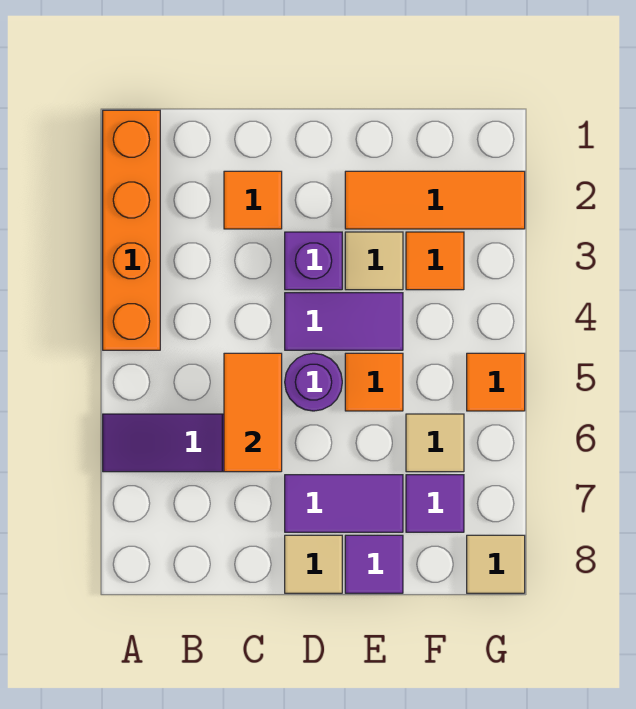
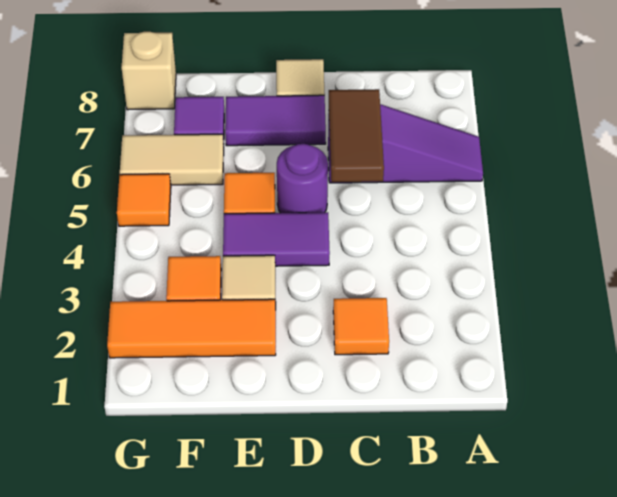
orange brick A1:A4 level 1 -> none
orange tile C5:C6 level 2 -> brown tile C5:C6 level 2
purple brick D3 level 1 -> none
purple tile E8 level 1 -> none
tan tile F6 level 1 -> tan tile F6:G6 level 1
tan tile G8 level 1 -> tan brick G8 level 1

